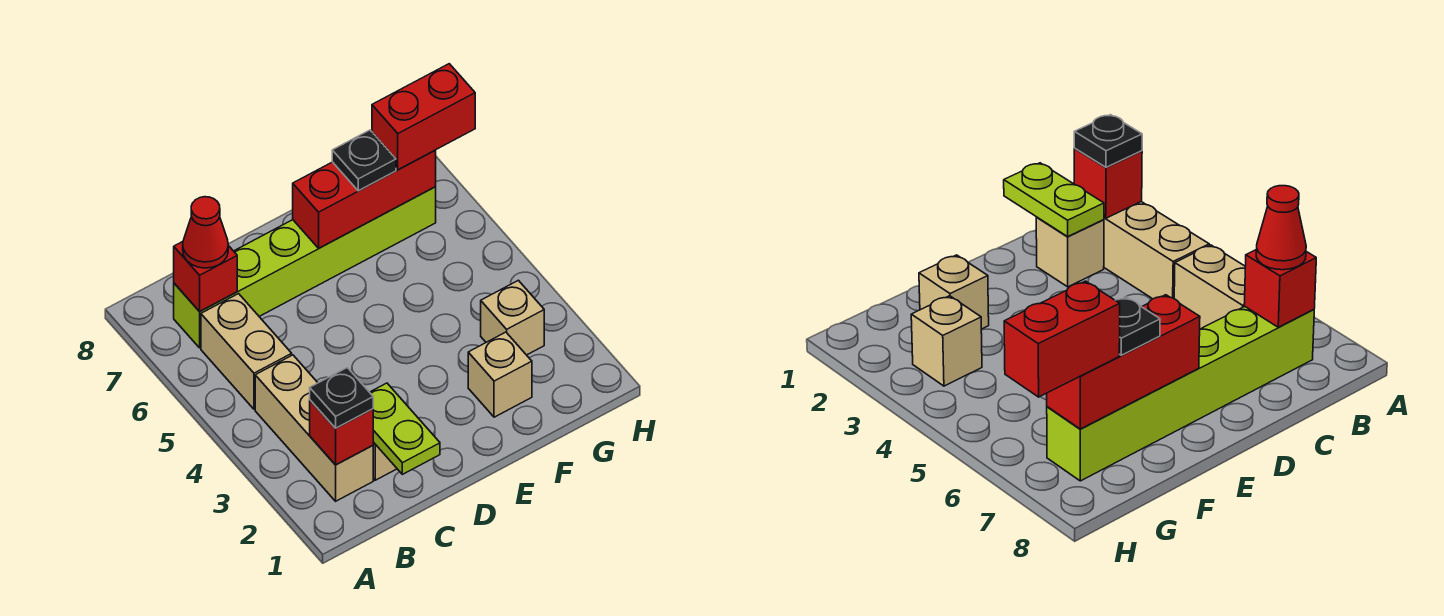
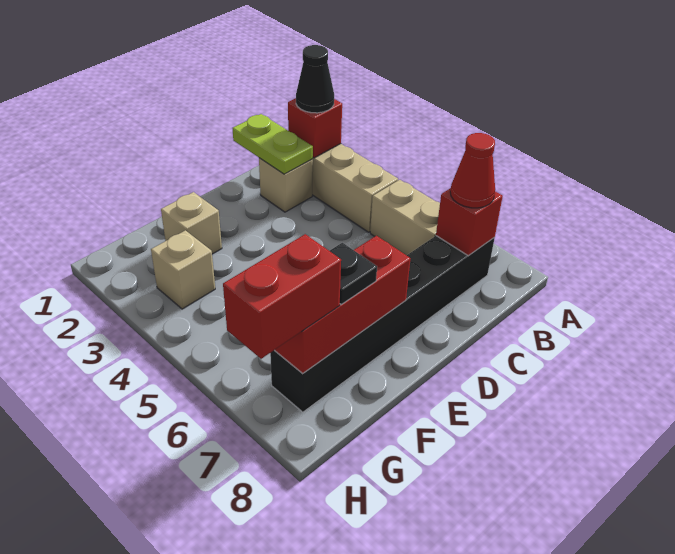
black plate B2 level 3 -> black cone B2 level 3
lime brick B7:G7 level 1 -> black brick B7:G7 level 1

